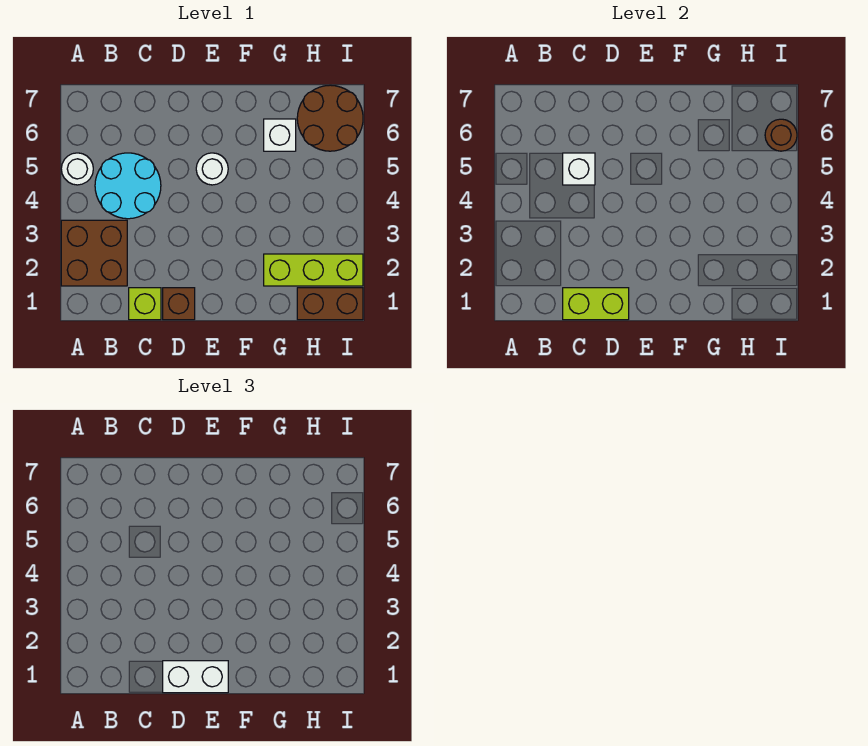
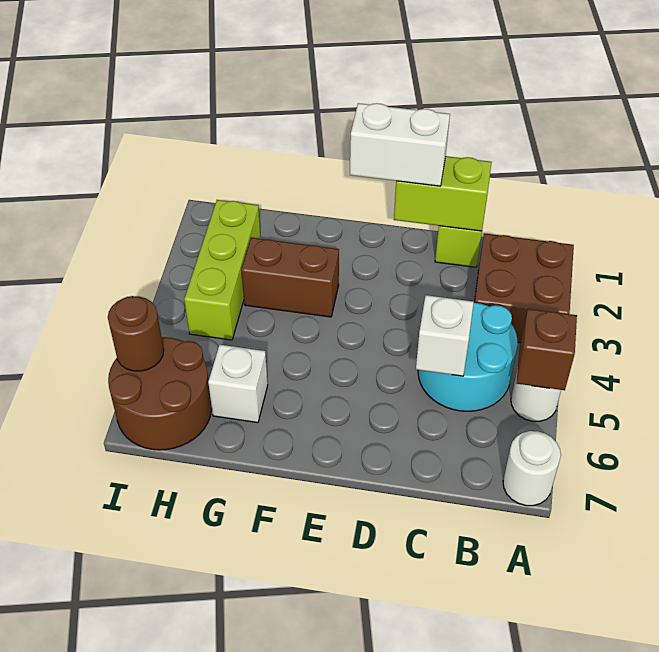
brown brick D1 level 1 -> brown brick A5 level 2
white round brick E5 level 1 -> white round brick A7 level 1
lime brick G2:I2 level 1 -> lime brick H2:H4 level 1
brown brick H1:I1 level 1 -> brown brick F3:G3 level 1

